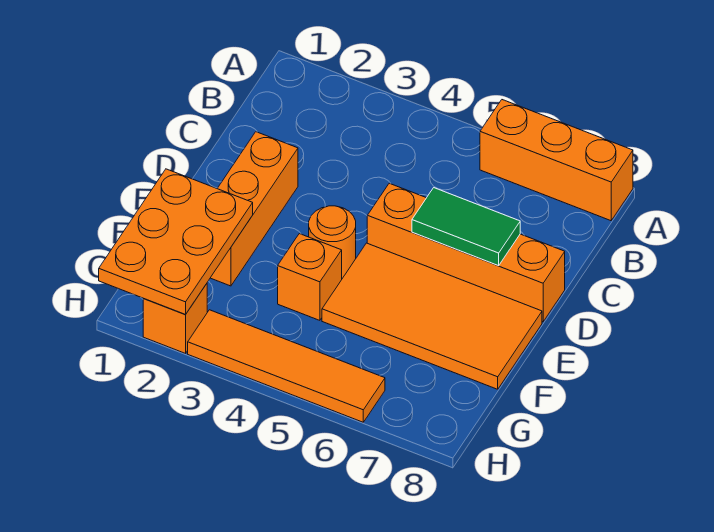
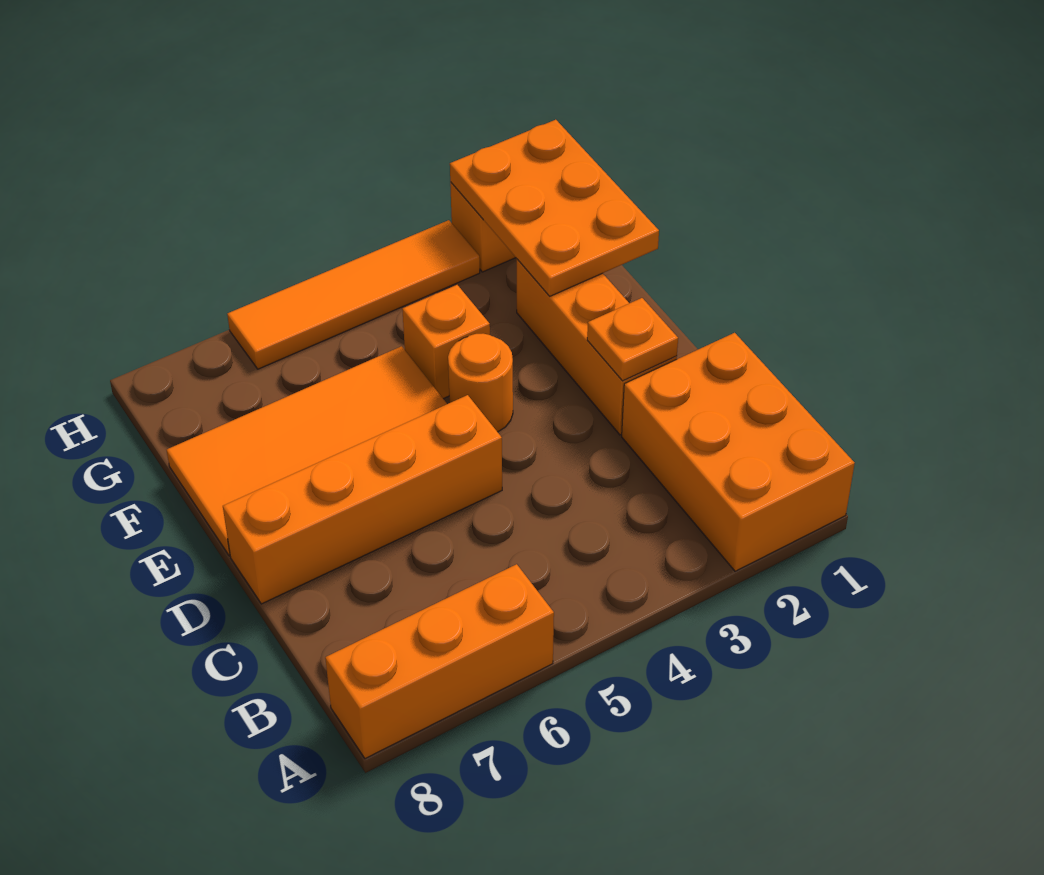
none -> orange brick A1:C2 level 1
none -> orange plate D2 level 2
green tile D6:D7 level 2 -> none

